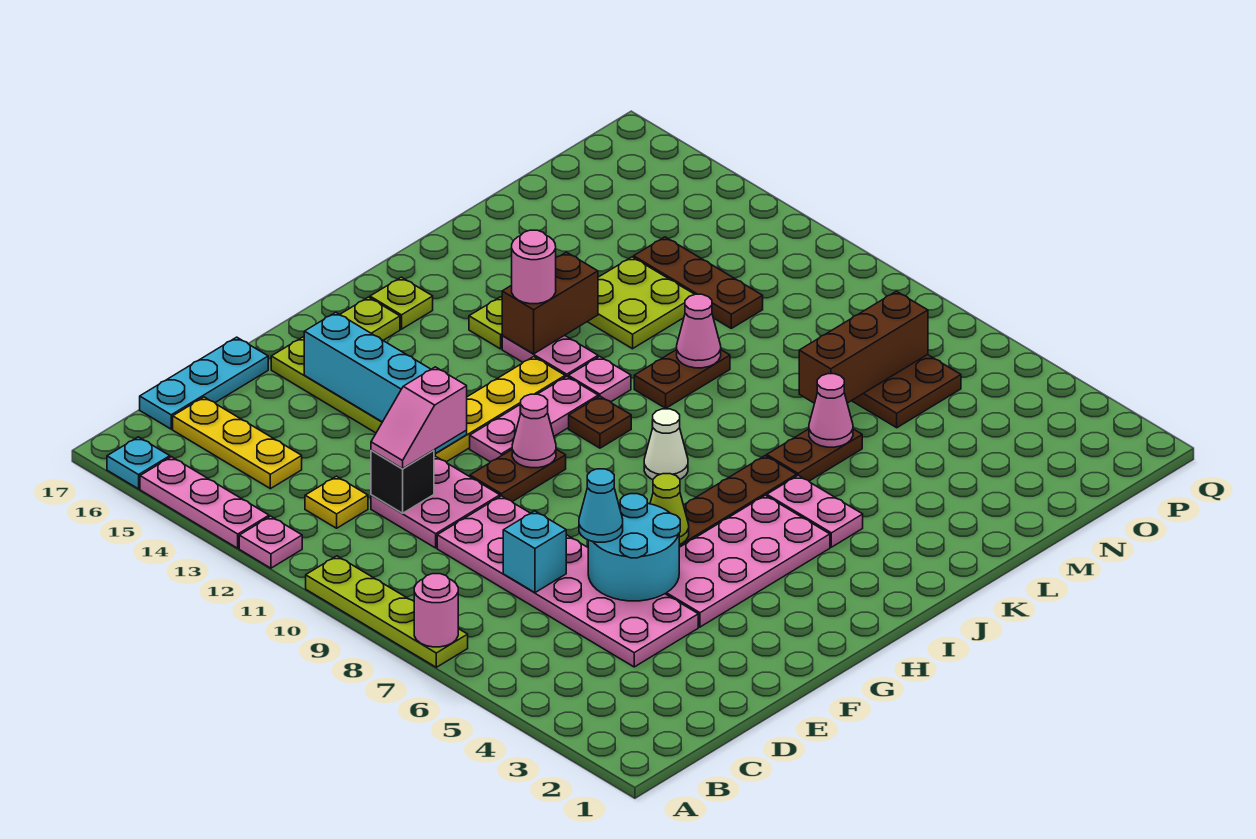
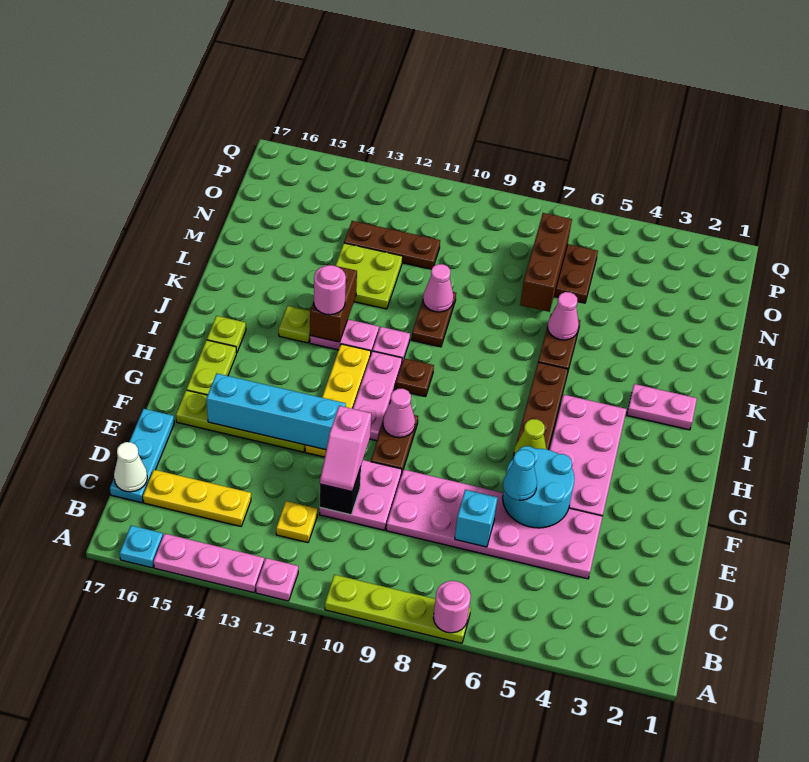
white cone I8 level 1 -> white cone C17 level 2
pink plate J4:J5 level 1 -> pink plate J2:J3 level 1

